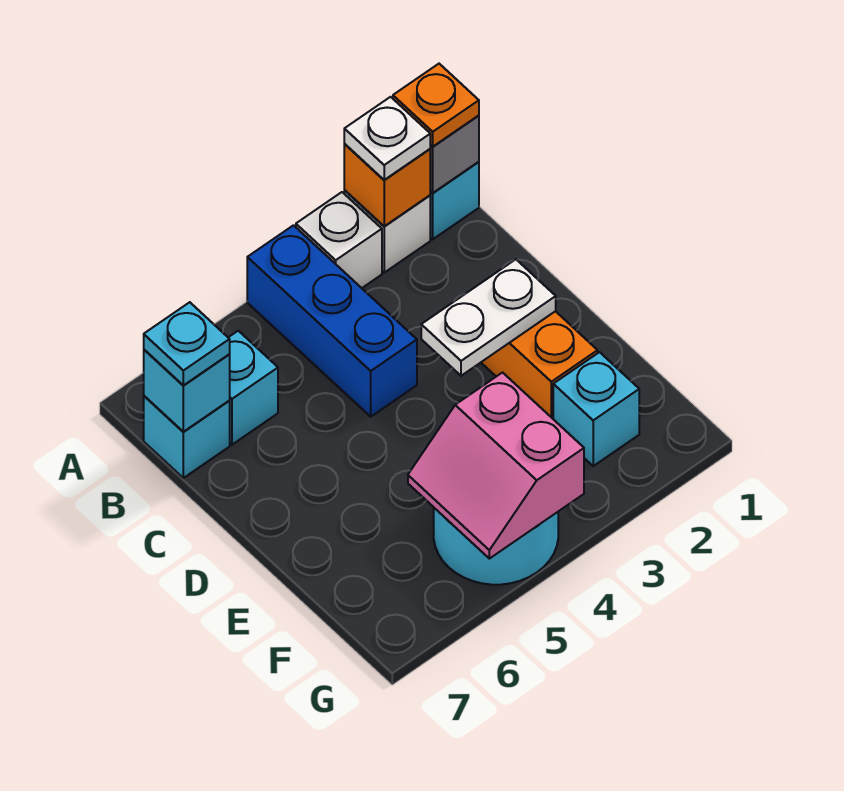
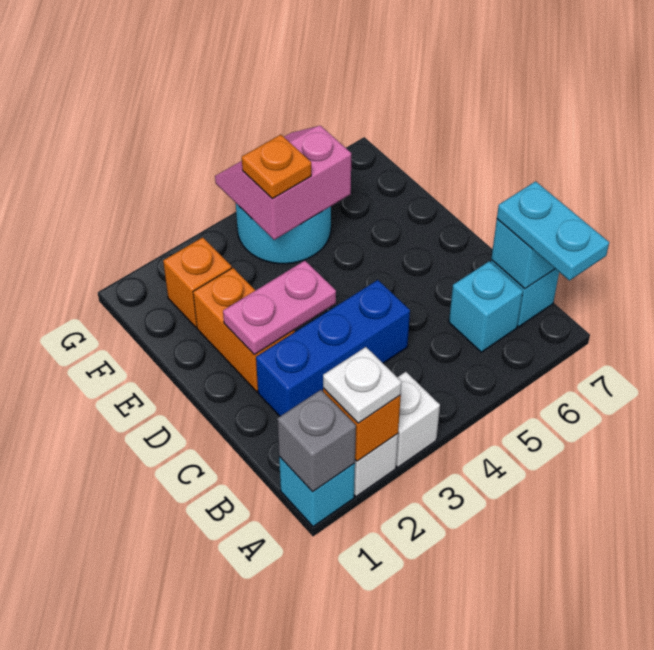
orange plate A1 level 3 -> orange plate F4 level 3
blue brick A4:C4 level 1 -> blue brick C2:C4 level 1
cyan plate B7 level 3 -> cyan plate A7:B7 level 3
white plate D2:D3 level 2 -> pink plate D2:D3 level 2
cyan brick F2 level 1 -> orange brick F2 level 1
pink slope F4:G5 level 2 top 4 -> pink slope F4:G5 level 2 top F

